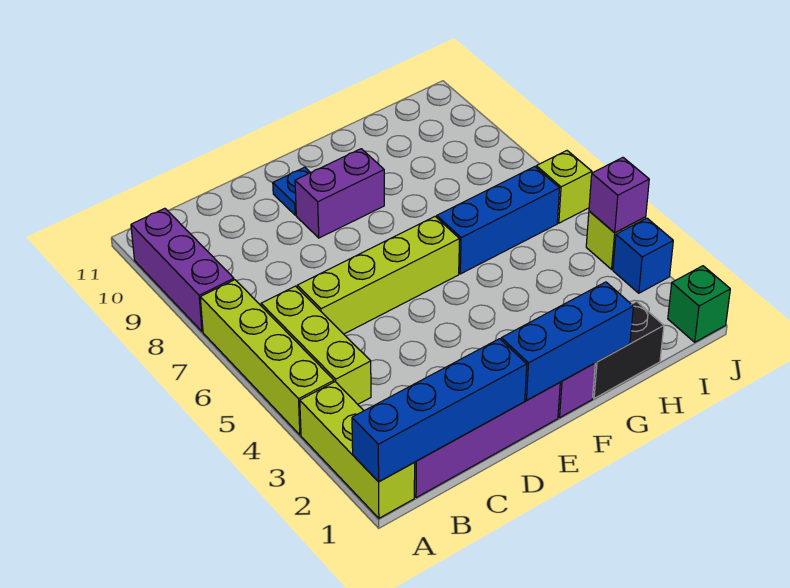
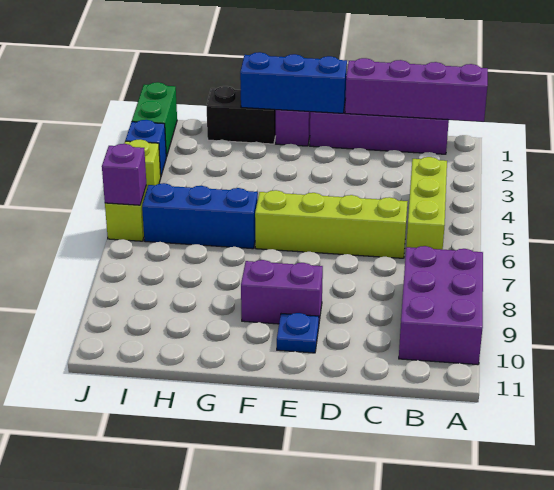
lime brick A1:A3 level 1 -> none
blue brick A1:D1 level 2 -> purple brick A1:D1 level 2
lime brick A4:A7 level 1 -> none
purple brick A8:A10 level 1 -> purple brick A8:B10 level 1
green brick J1 level 1 -> green brick J1:J2 level 1
purple brick J4 level 2 -> purple brick J6 level 2

